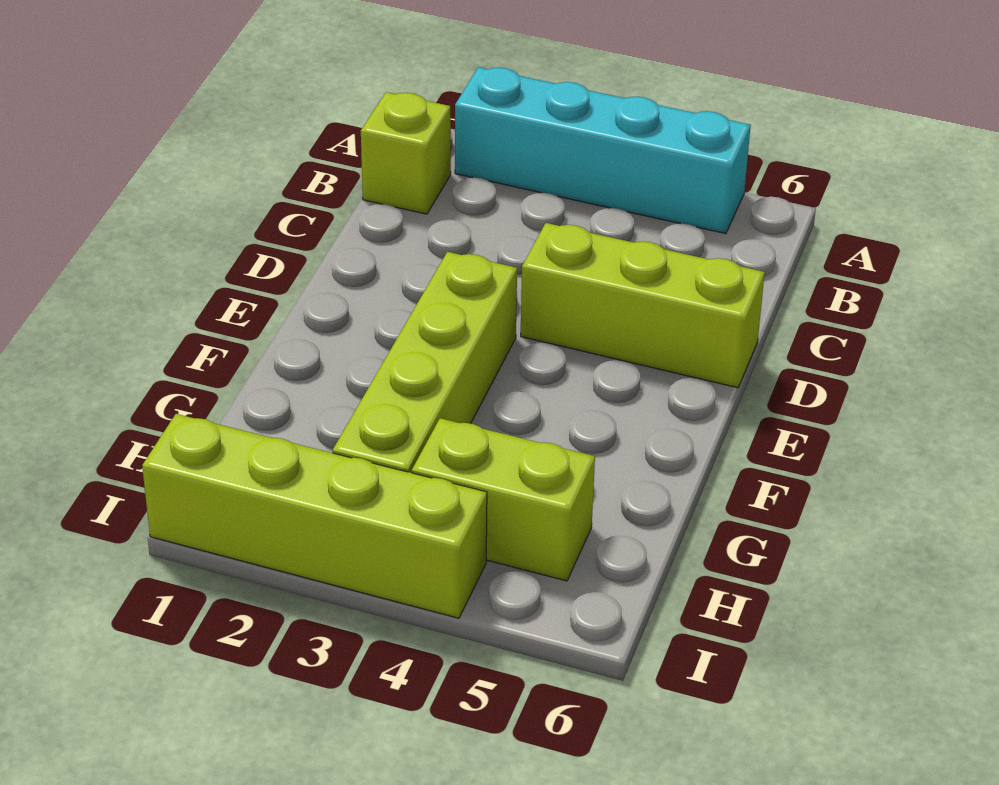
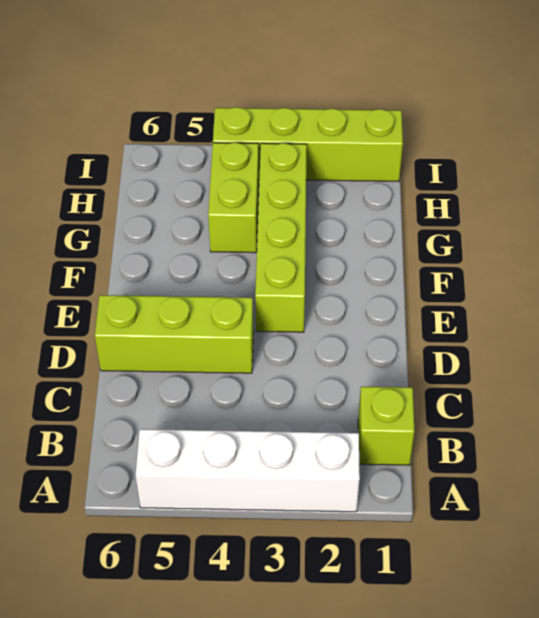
cyan brick A2:A5 level 1 -> white brick A2:A5 level 1
lime brick H4:H5 level 1 -> lime brick G4:H4 level 1

